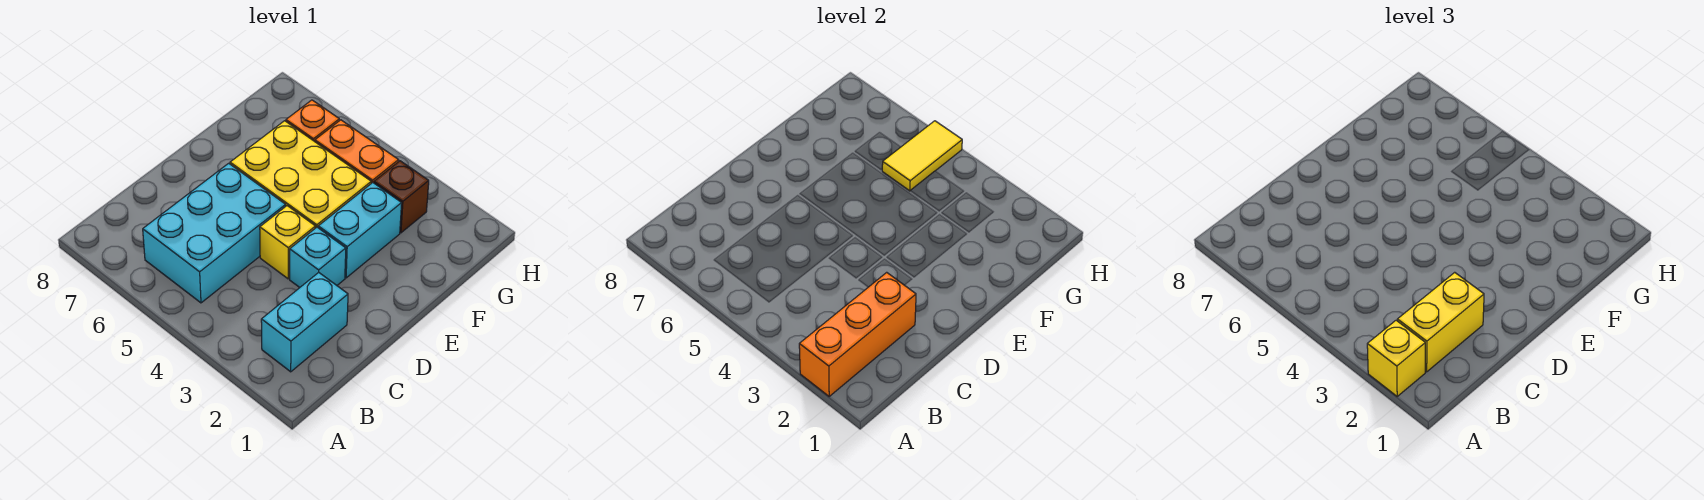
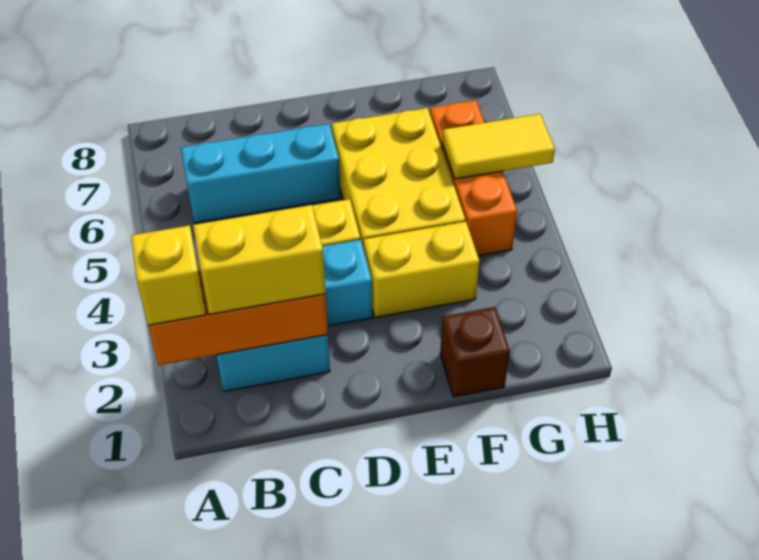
cyan brick B5:D6 level 1 -> cyan brick B6:D6 level 1
cyan brick E3:F3 level 1 -> yellow brick E3:F3 level 1
brown brick G3 level 1 -> brown brick F1 level 1

